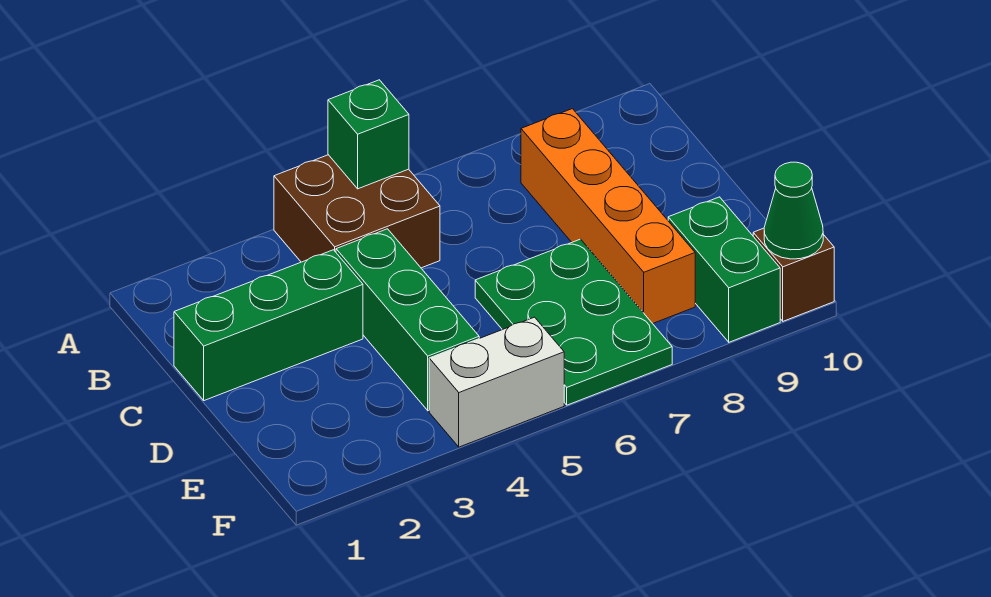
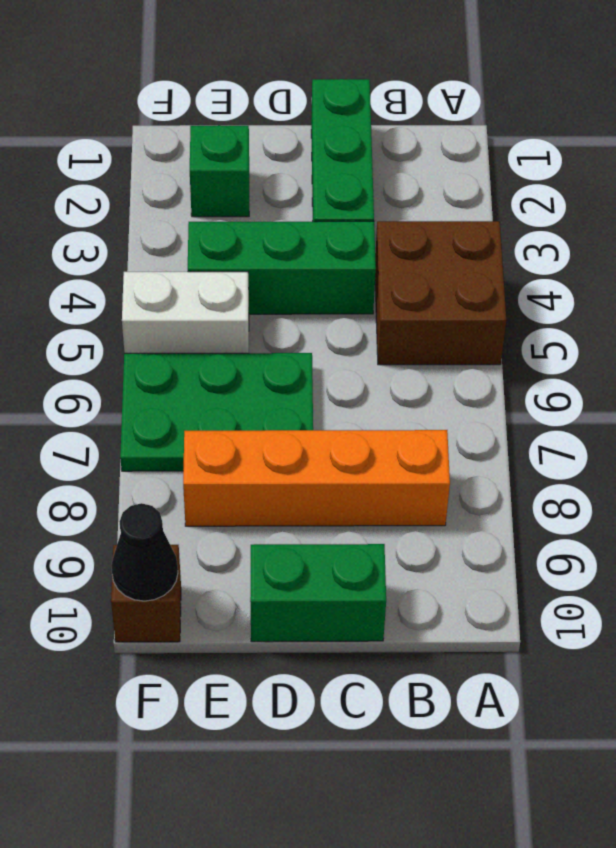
green brick A5 level 2 -> green brick E2 level 1
green brick E9:F9 level 1 -> green brick C10:D10 level 1
white brick F4:F5 level 1 -> white brick E5:F5 level 1
green cone F10 level 2 -> black cone F10 level 2

